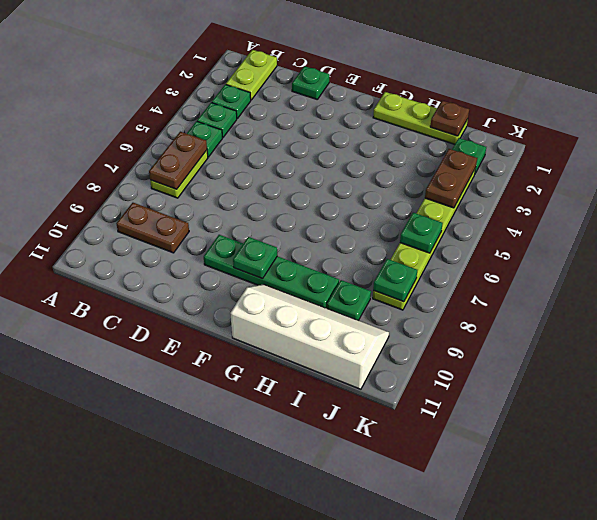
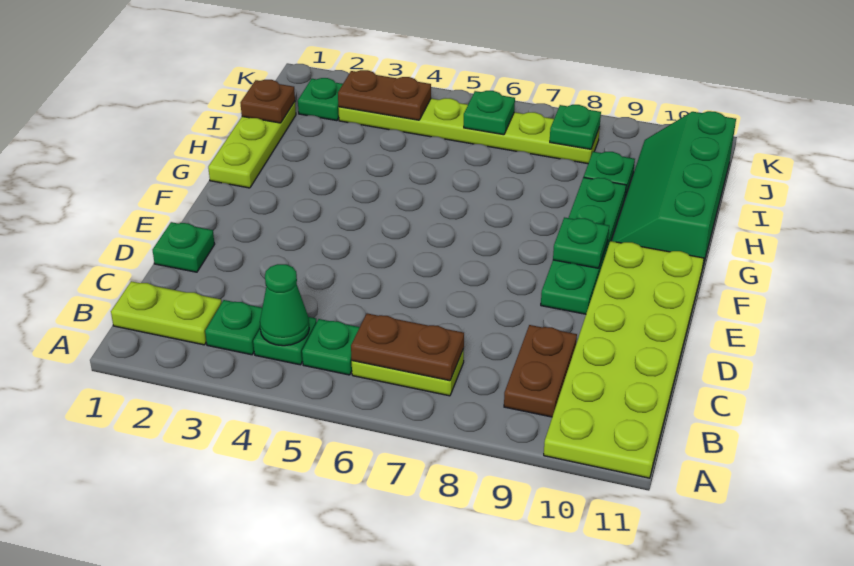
none -> lime plate A10:F11 level 1
none -> green cone B4 level 2
white slope G10:J11 level 1 top 11 -> green slope G10:J11 level 1 top 11

